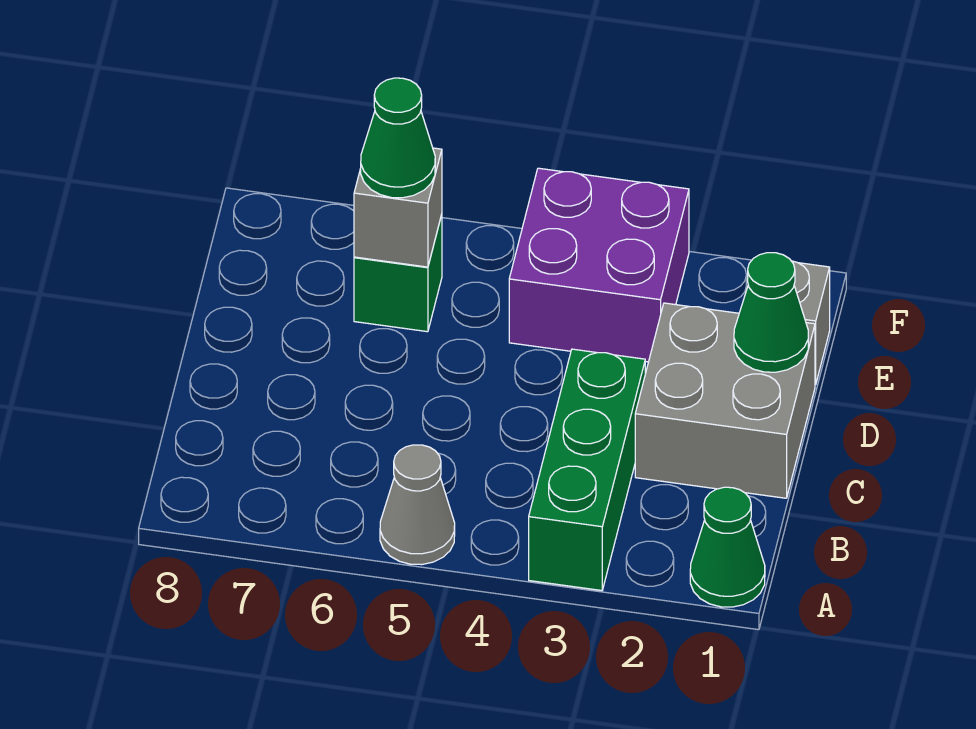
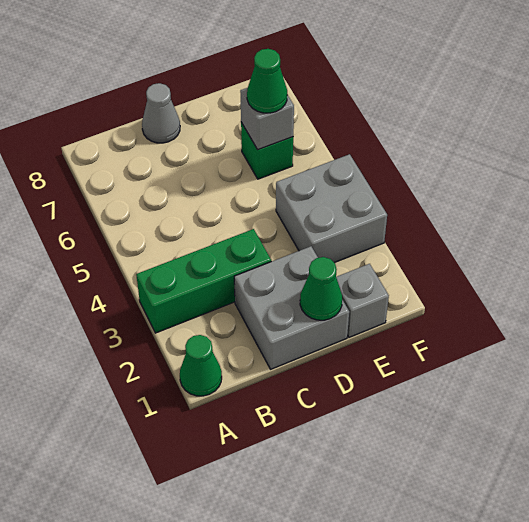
grey cone A5 level 1 -> grey cone C8 level 1
purple brick E3:F4 level 1 -> grey brick E3:F4 level 1

